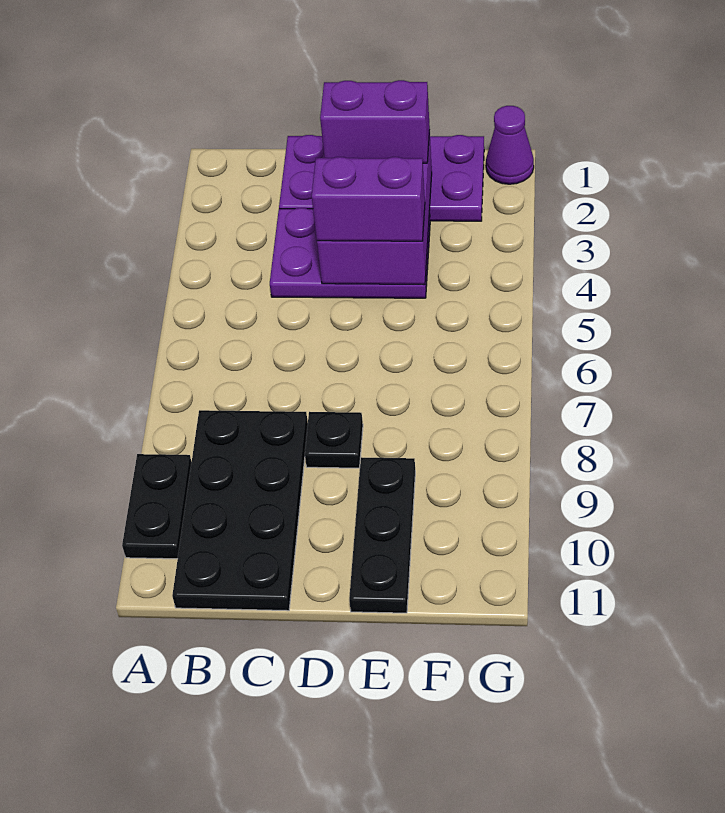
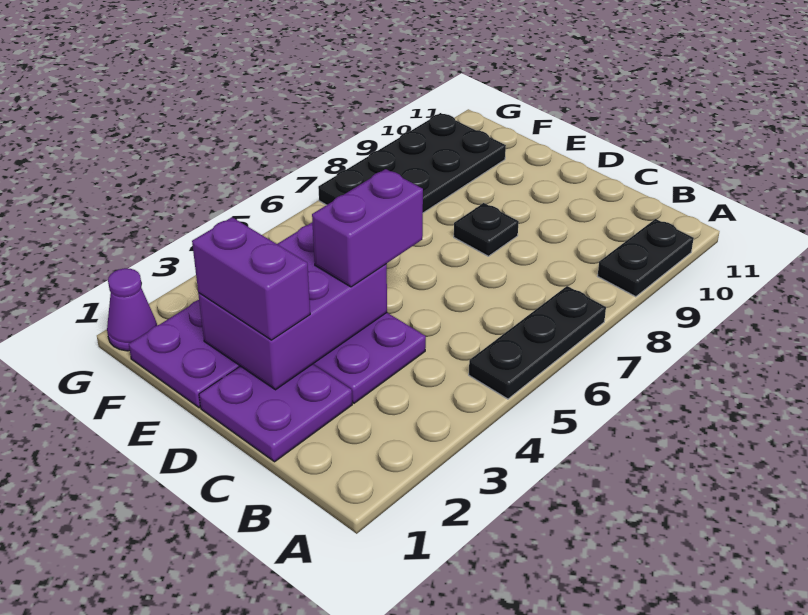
black plate B8:C11 level 1 -> black plate F7:G10 level 1
purple brick D4:E4 level 3 -> purple brick D4:D5 level 3
black plate E9:E11 level 1 -> black plate A5:A7 level 1

